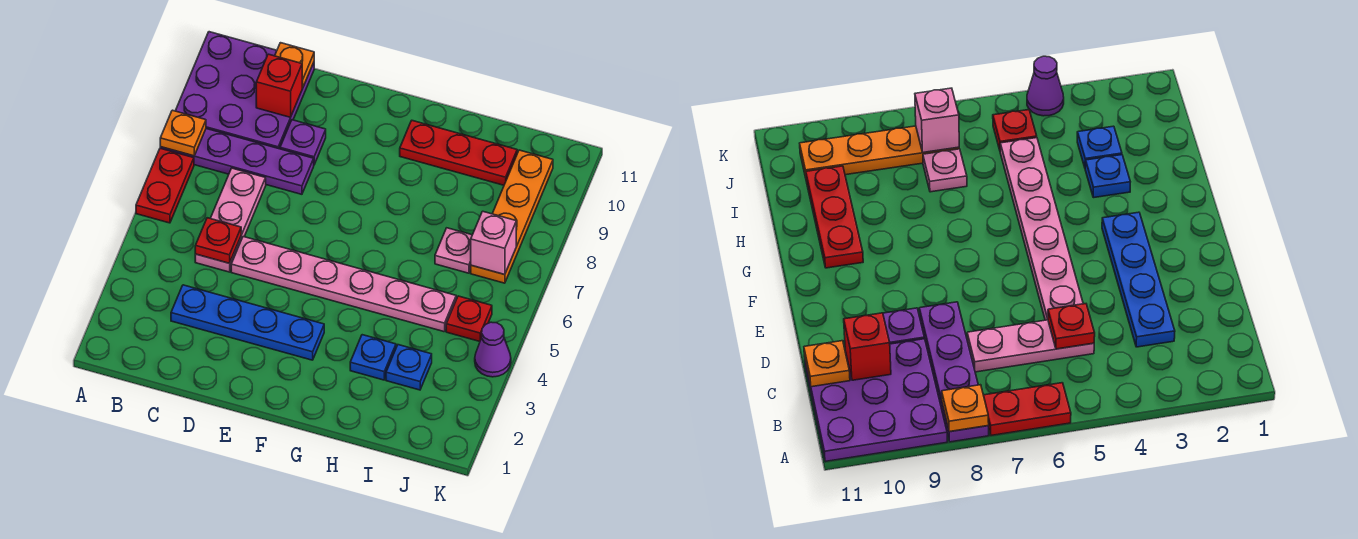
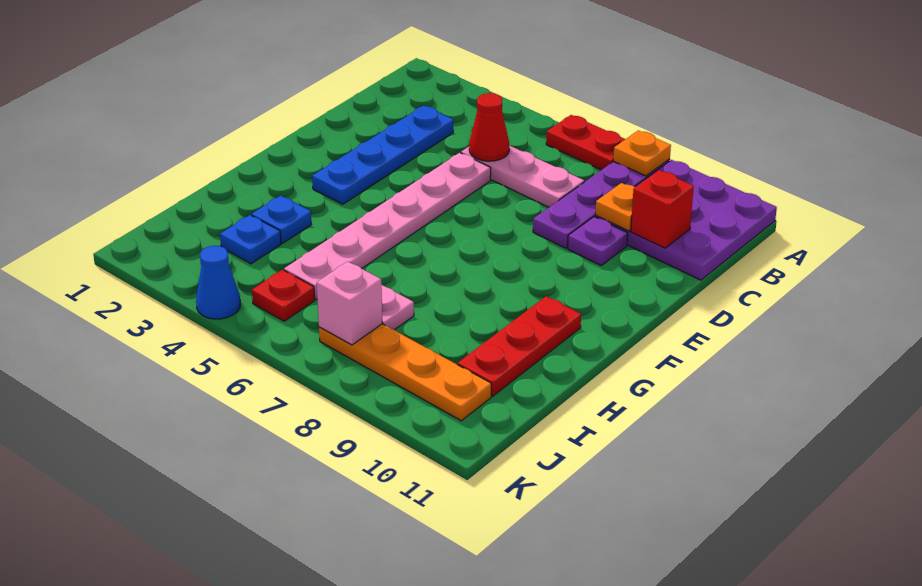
red plate C5 level 2 -> red cone C5 level 2
orange plate C11 level 2 -> orange plate C9 level 2
purple cone K4 level 1 -> blue cone K4 level 1

